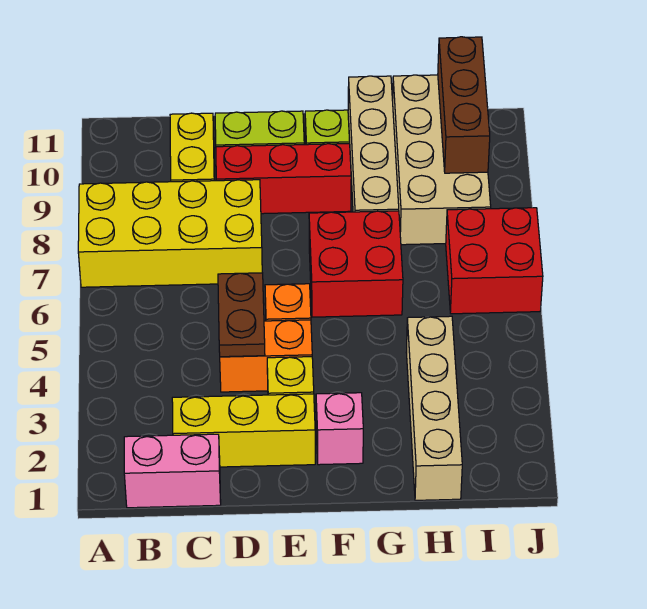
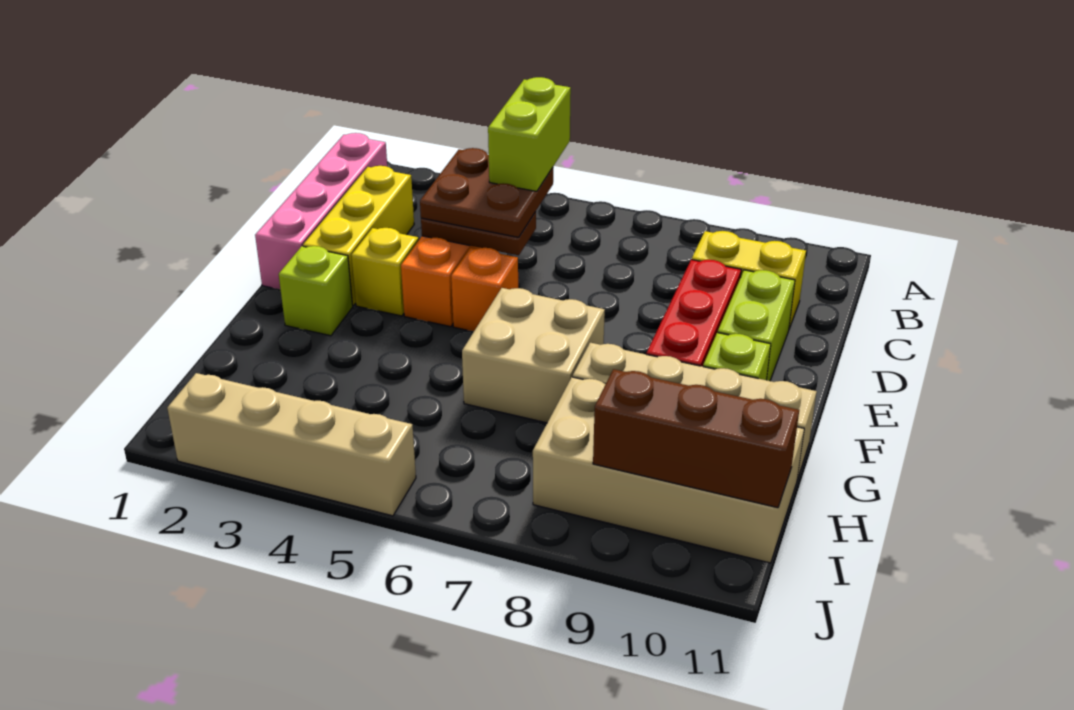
yellow brick A7:D8 level 1 -> none
pink brick B1:C1 level 1 -> pink brick B1:E1 level 1
none -> lime brick B5:C5 level 4
none -> brown plate C4:D5 level 3
pink brick F2 level 1 -> lime brick F2 level 1
red brick F6:G7 level 1 -> tan brick F6:G7 level 1
tan brick H1:H4 level 1 -> tan brick J2:J5 level 1
red brick I6:J7 level 1 -> none

